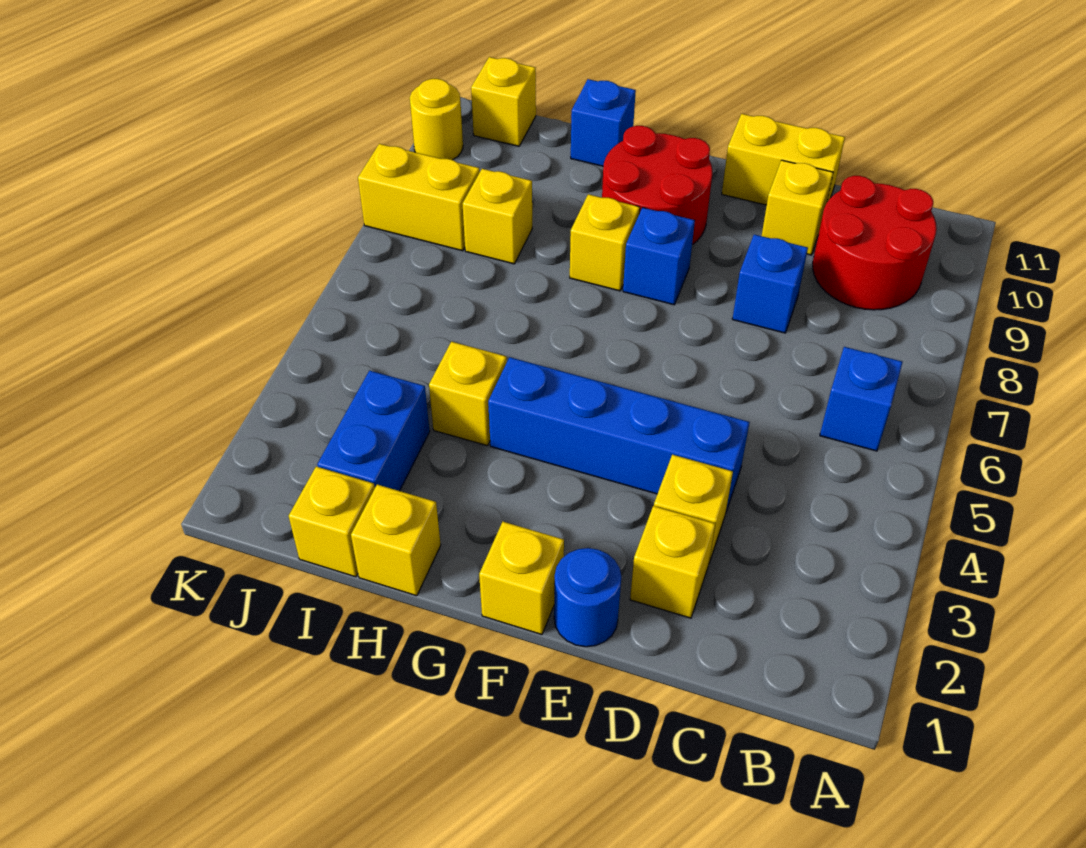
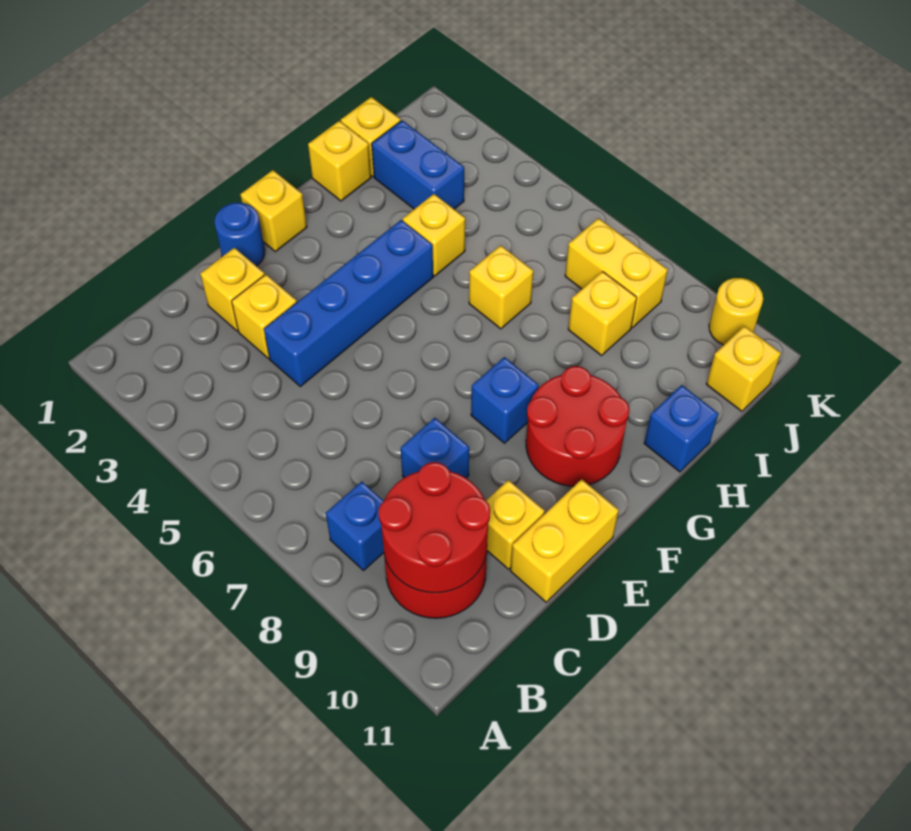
blue brick B6 level 1 -> blue brick B8 level 1
none -> red round brick B9:C10 level 2
yellow brick G8 level 1 -> yellow brick H6 level 1
yellow brick J8:K8 level 1 -> yellow brick J7:J8 level 1

